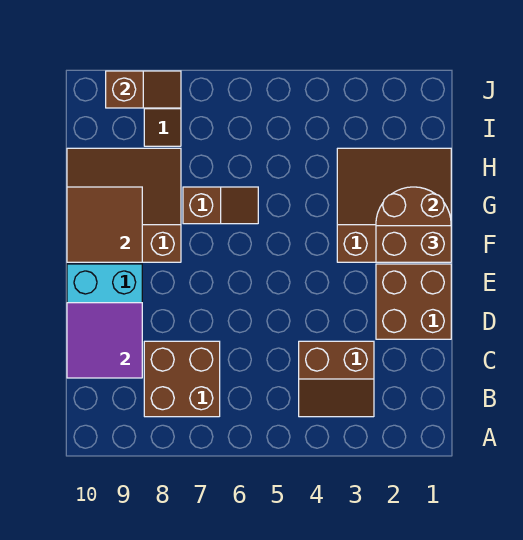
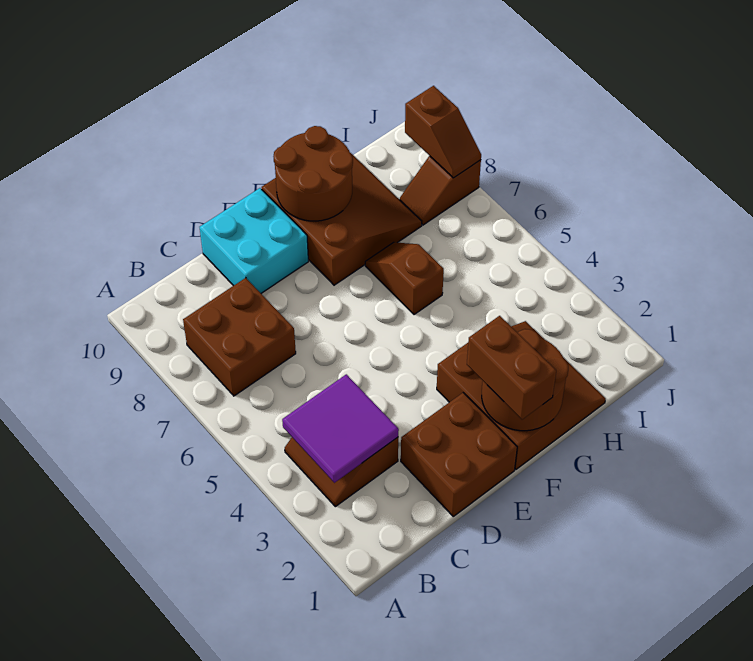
purple tile C9:D10 level 2 -> purple tile B3:C4 level 2
brown tile F9:G10 level 2 -> brown round brick F9:G10 level 2
brown slope G6:G7 level 1 top 7 -> brown slope G6:G7 level 1 top 6

